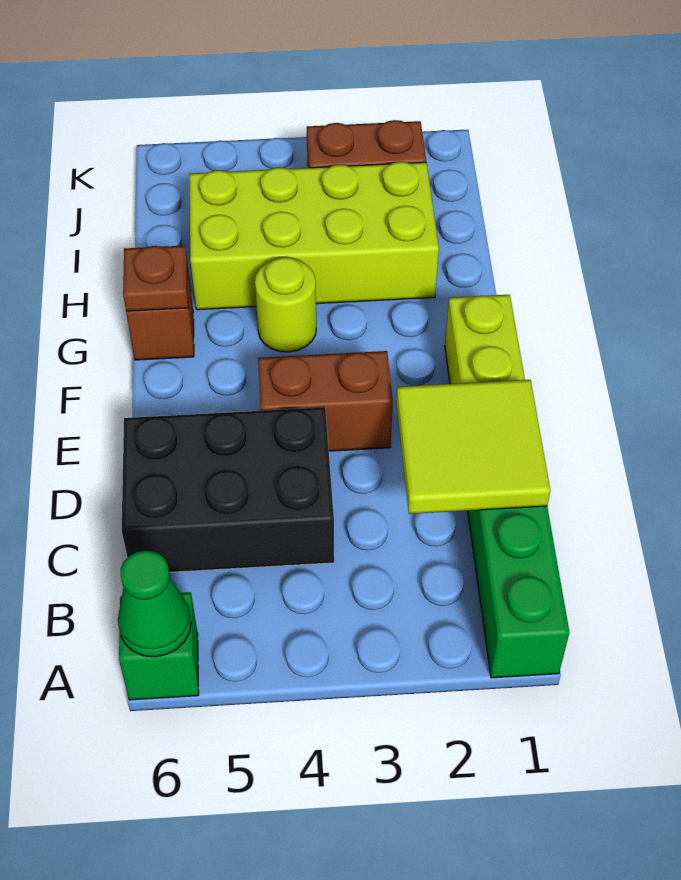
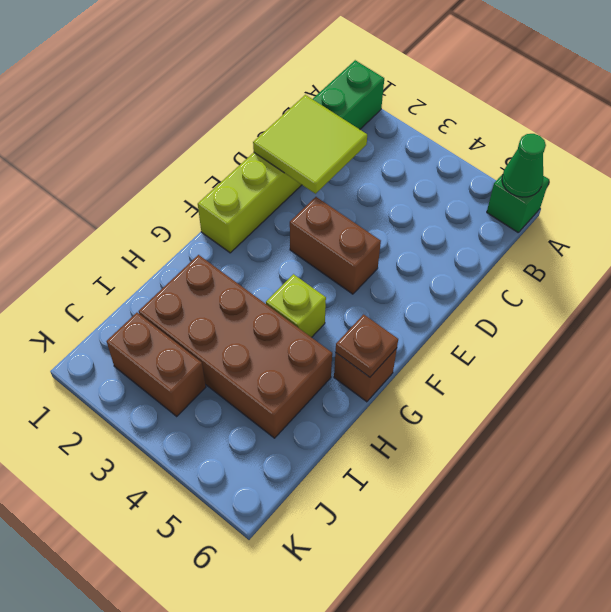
black brick C4:D6 level 1 -> none
lime round brick G4 level 1 -> lime brick G4 level 1
lime brick H2:I5 level 1 -> brown brick H2:I5 level 1

